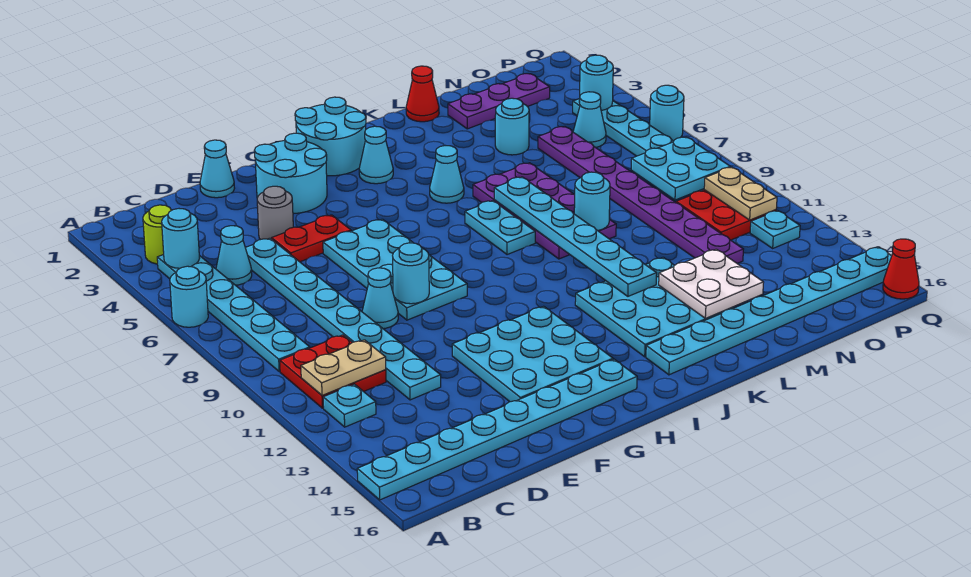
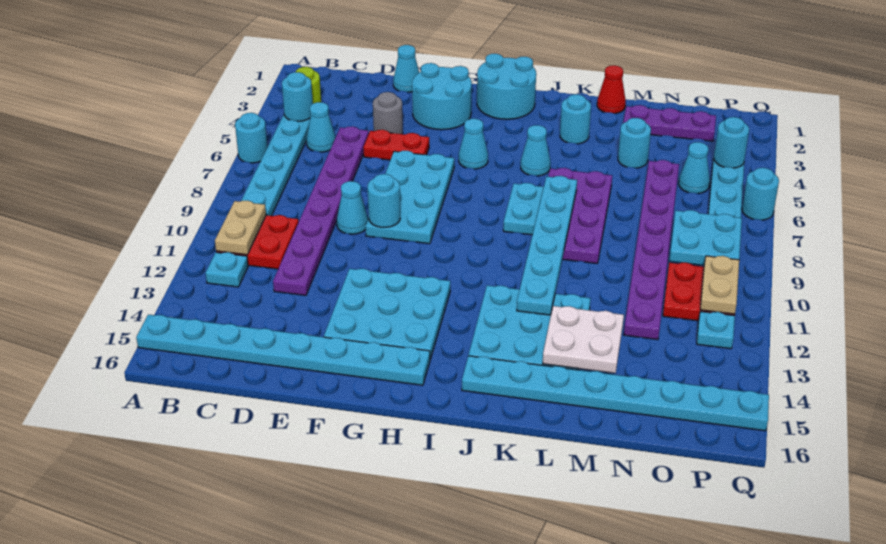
tan plate B11:C11 level 2 -> tan plate B10:B11 level 2
cyan plate D5:D12 level 1 -> purple plate D5:D12 level 1
cyan cone I3 level 1 -> cyan cone H5 level 1
cyan round brick L9 level 2 -> cyan round brick K3 level 1
red cone Q16 level 1 -> none

